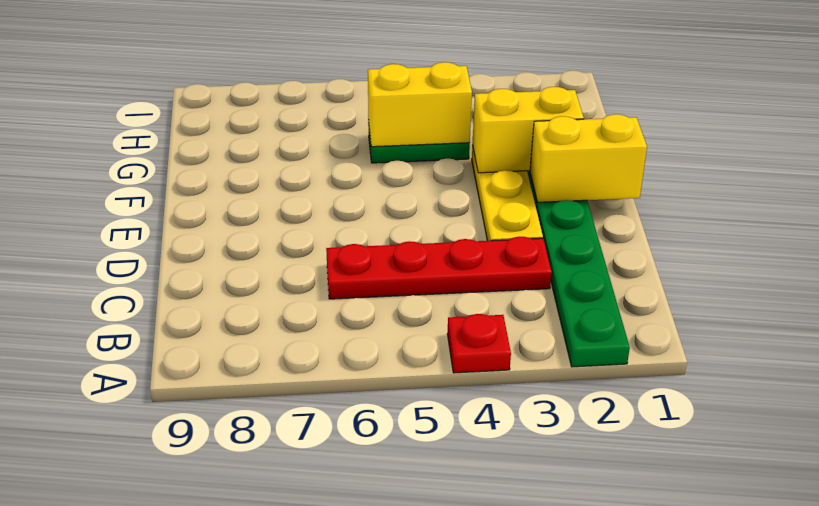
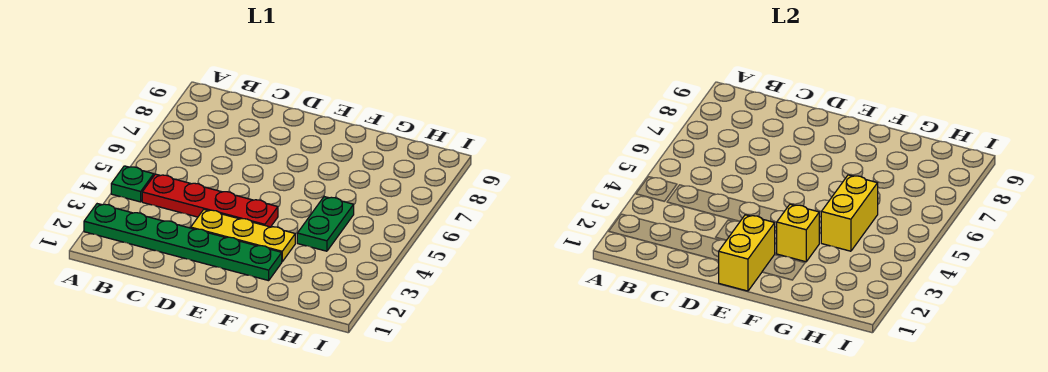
red plate A4 level 1 -> green plate A4 level 1
red plate C3:C6 level 1 -> red plate B4:E4 level 1
yellow brick F2:F3 level 2 -> yellow brick F3 level 2

